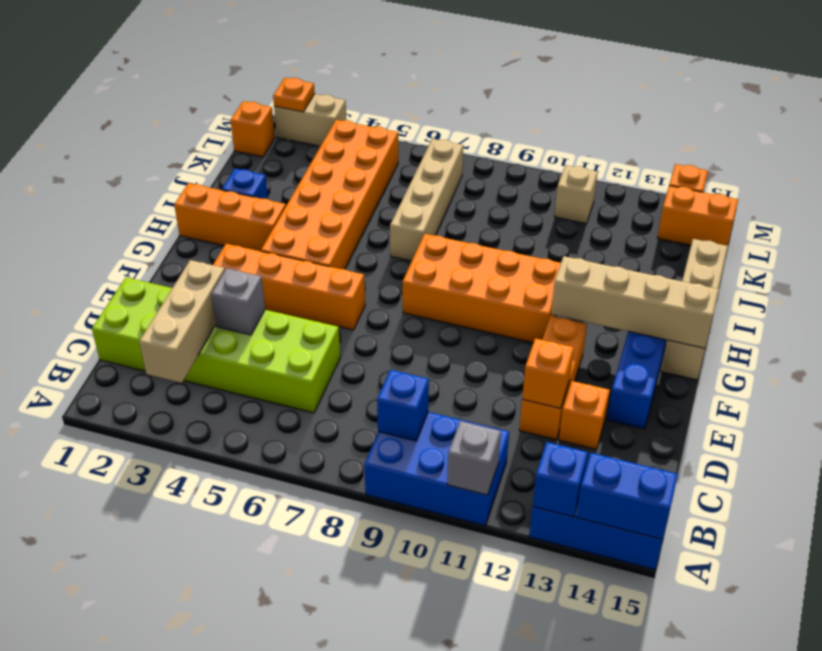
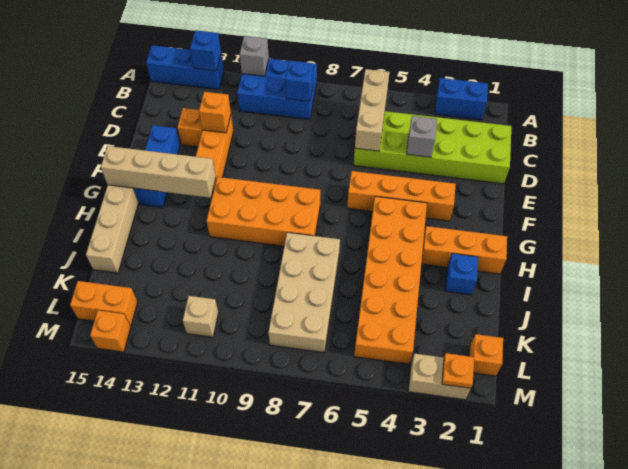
blue brick A14:A15 level 2 -> blue brick A2:A3 level 1
tan brick B3:D3 level 2 -> tan brick B6:D6 level 2
tan brick I7:L7 level 1 -> tan brick I7:L8 level 1

